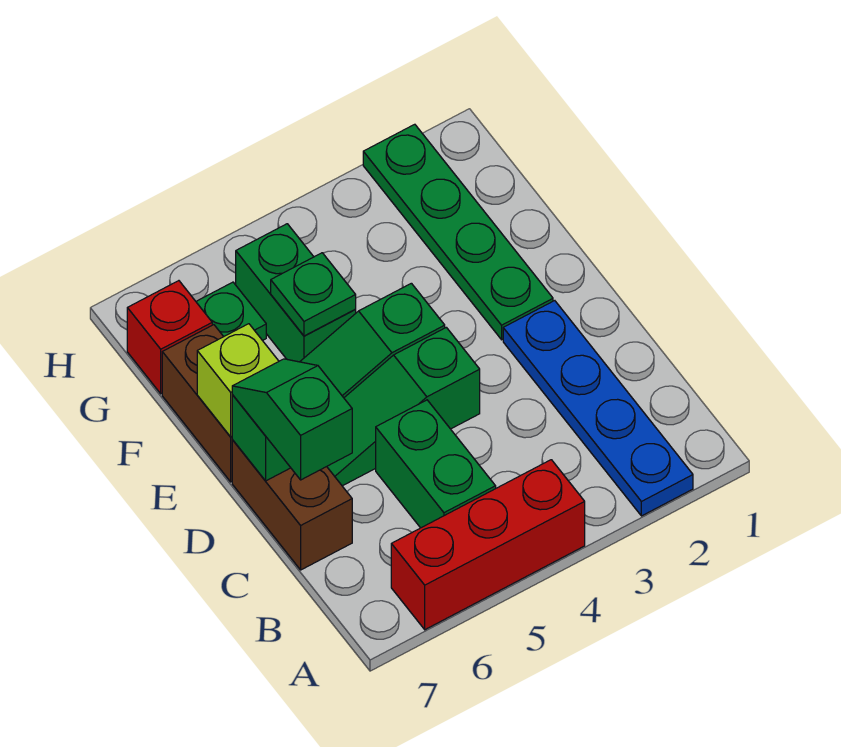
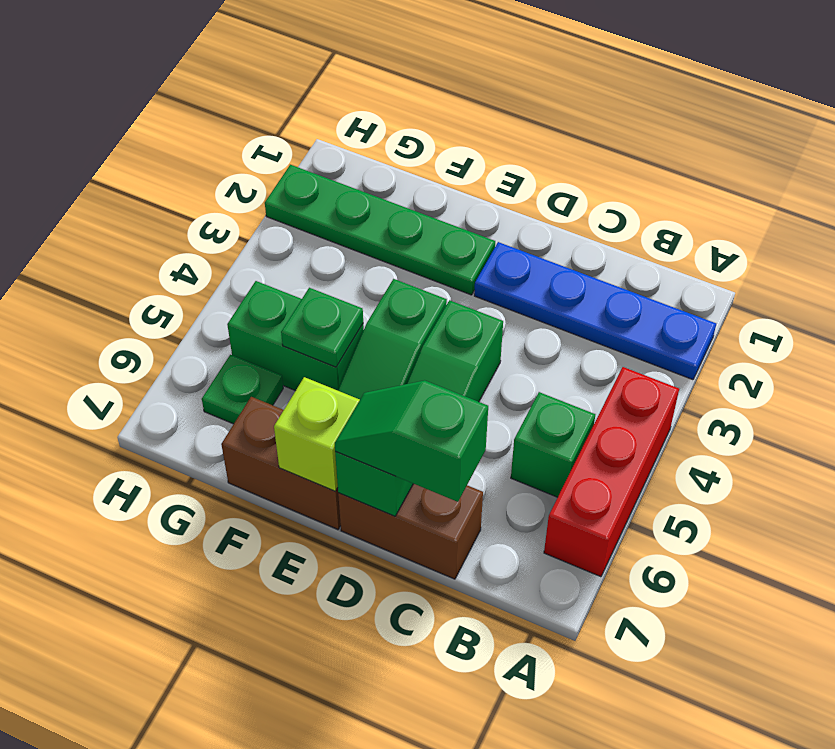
green brick B5:C5 level 1 -> green brick B5 level 1
red brick G7 level 1 -> none

